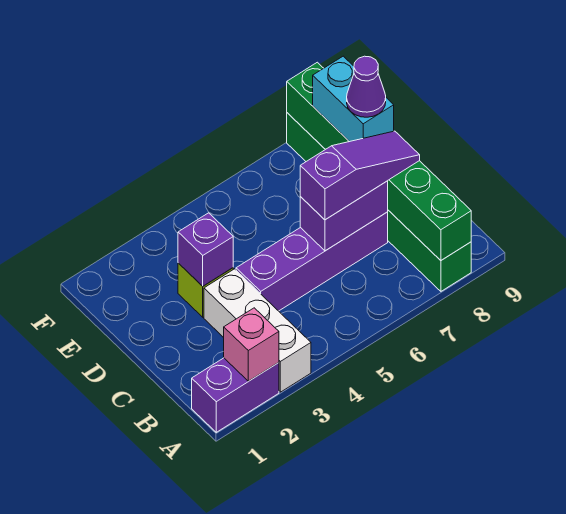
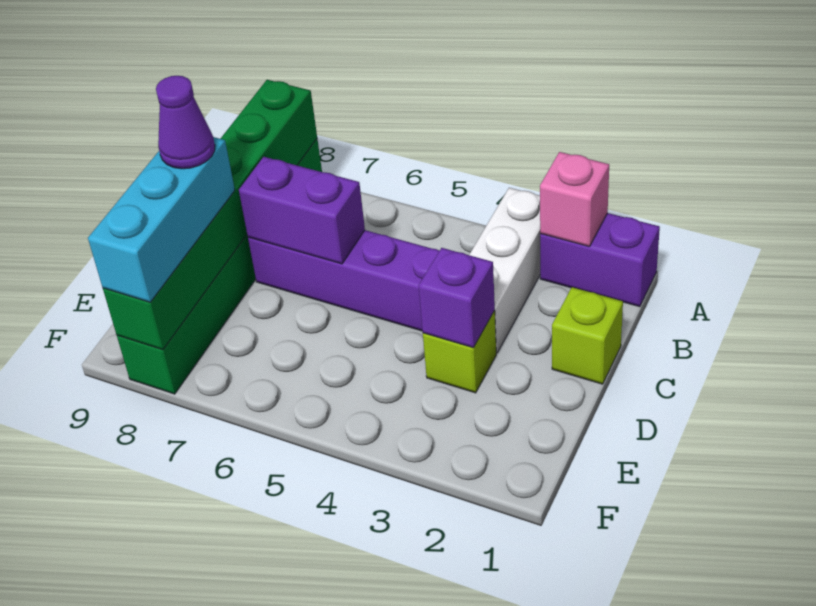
none -> lime brick C1 level 1
purple slope C6:C8 level 3 top 6 -> none
cyan brick D8:E8 level 3 -> cyan brick D8:F8 level 3

